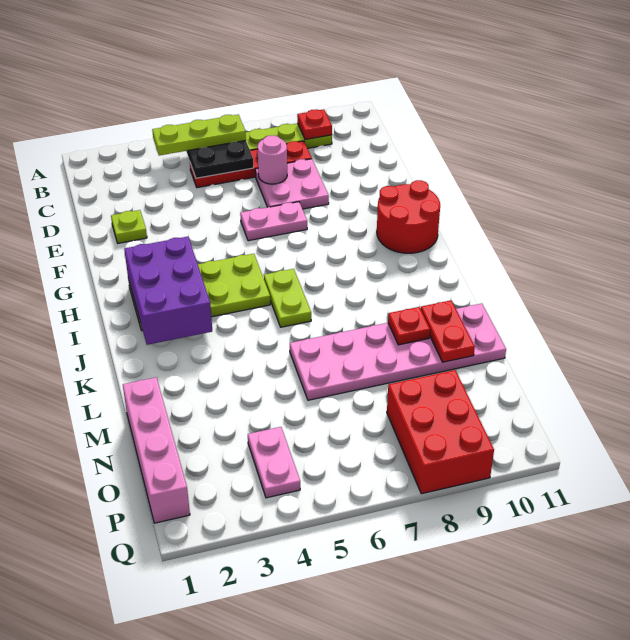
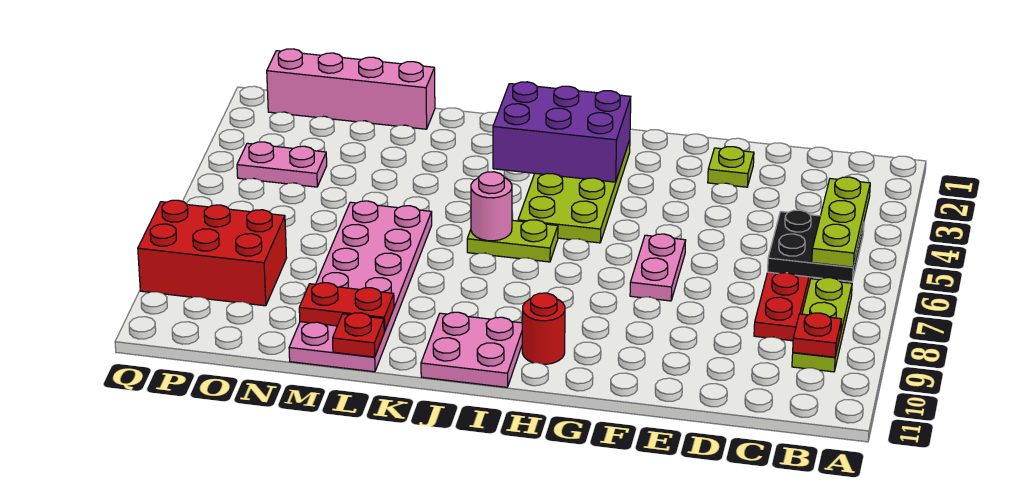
pink plate D7:E8 level 1 -> pink plate I10:J11 level 1
pink round brick D7 level 2 -> pink round brick J6 level 2
red round brick G10:H11 level 1 -> red round brick H10 level 1
red plate L9 level 2 -> red plate L11 level 2

